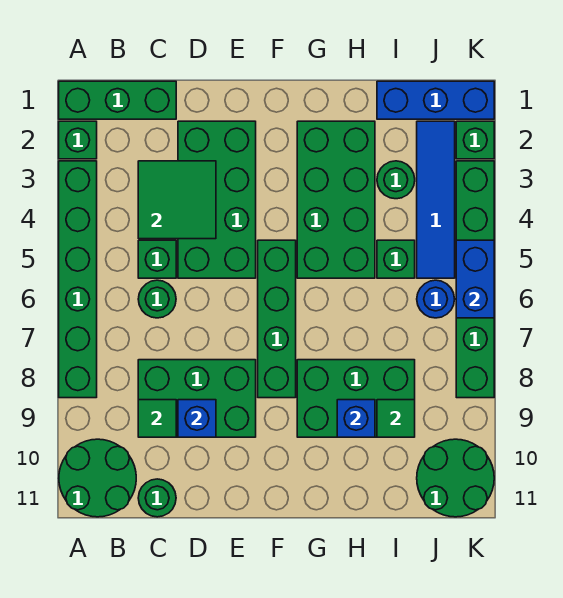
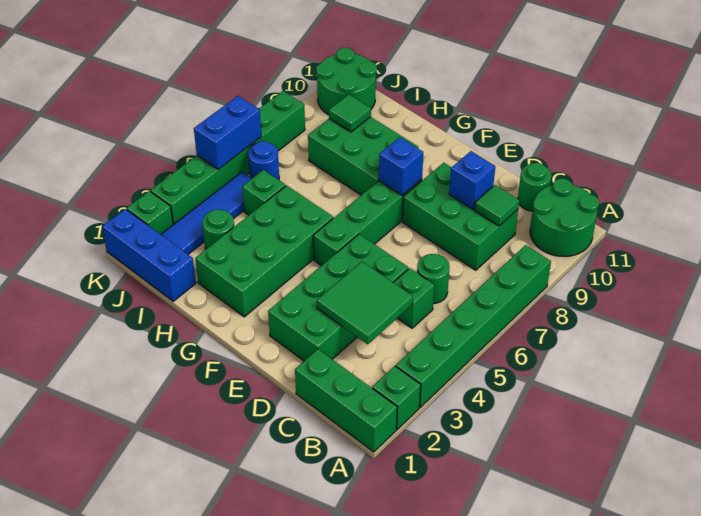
blue brick H9 level 2 -> blue brick F8 level 2

